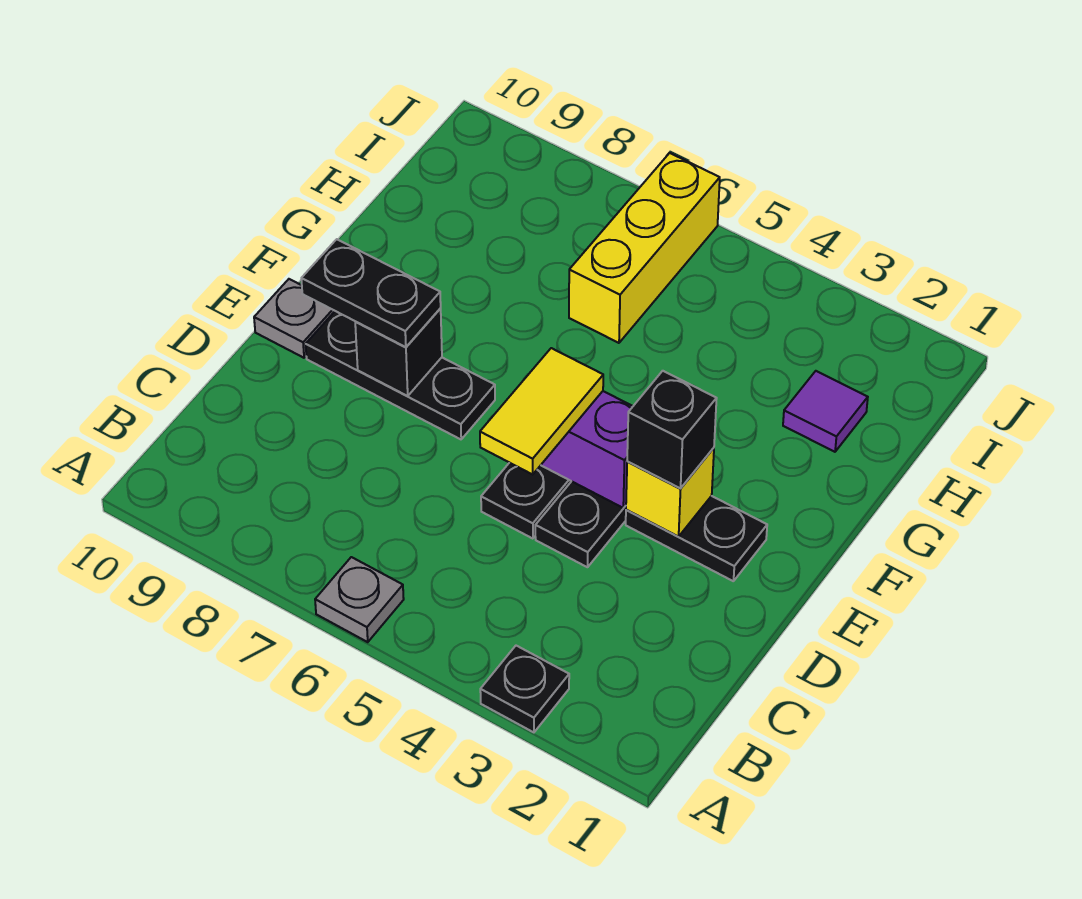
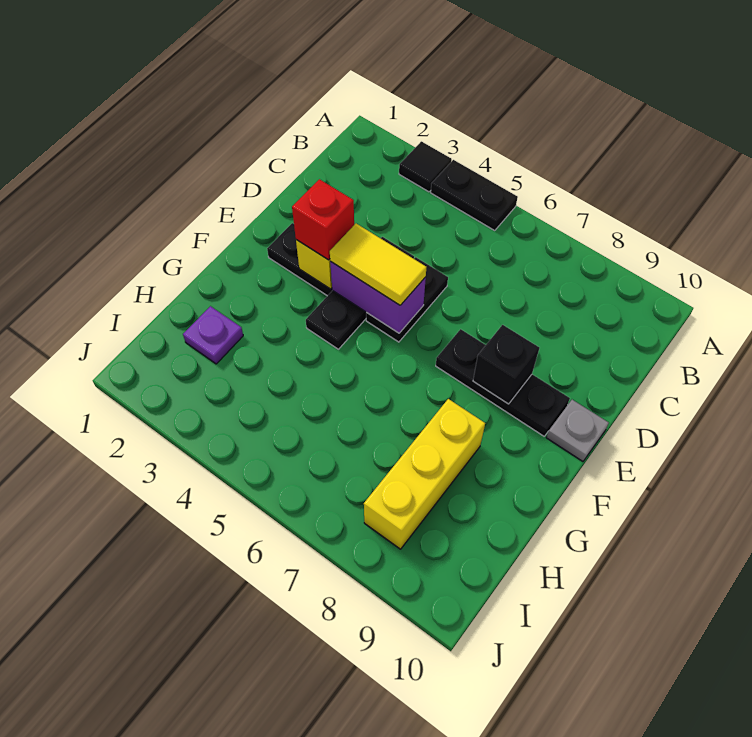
black plate A3 level 1 -> black tile A3 level 1
grey plate A6 level 1 -> none
yellow tile D5:E5 level 3 -> yellow tile E4:E5 level 3
black brick E3 level 3 -> red brick E3 level 3
black plate E8:E9 level 3 -> black plate A4:A5 level 1
purple tile H2 level 1 -> purple plate H2 level 1
yellow brick H6:J6 level 1 -> yellow brick G8:I8 level 1

